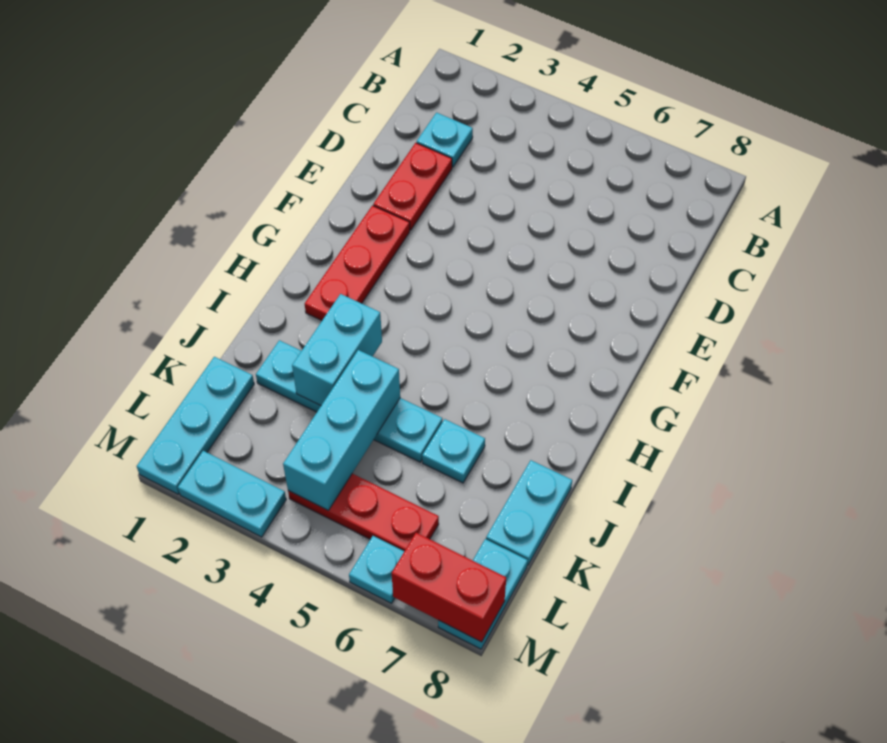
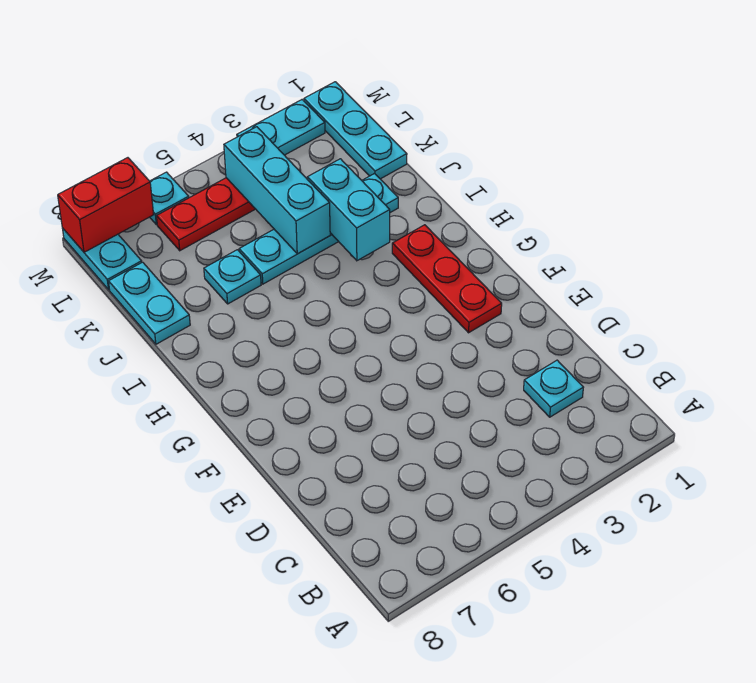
red plate D2:E2 level 1 -> none

